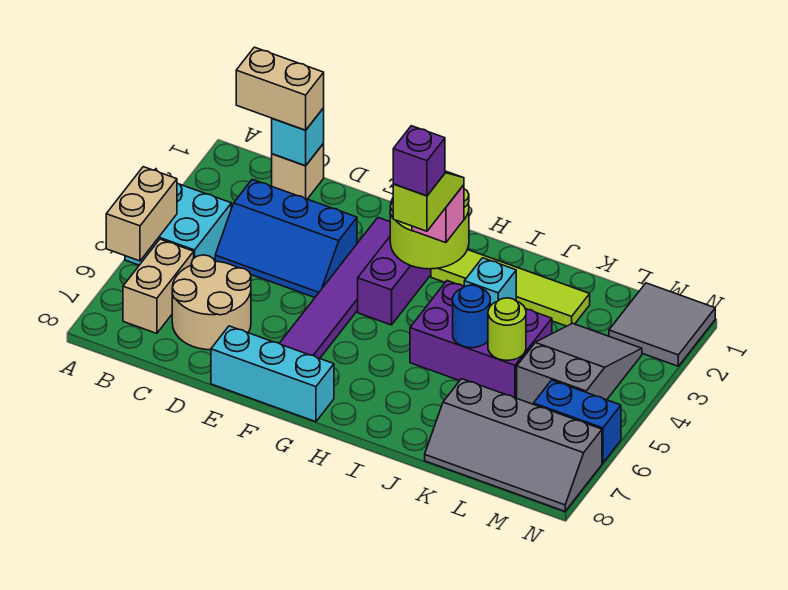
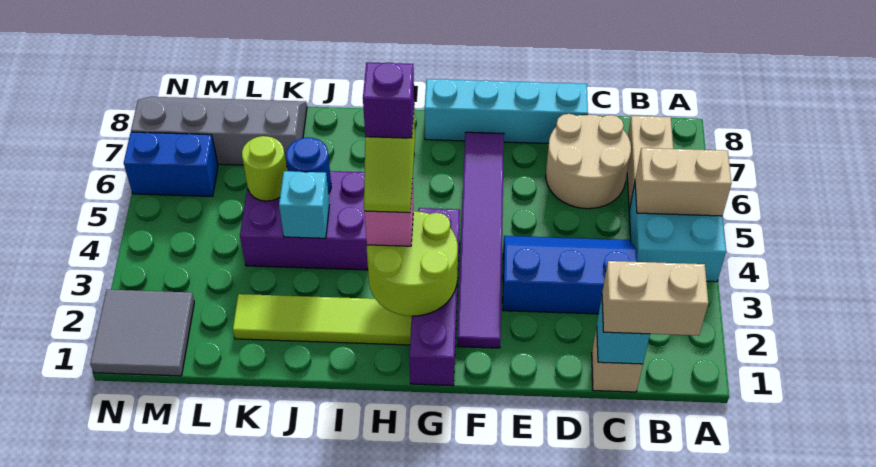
tan brick A5:A6 level 2 -> tan brick A5:B5 level 2
cyan brick E8:G8 level 1 -> cyan brick D8:G8 level 1
grey slope L3:M5 level 1 top 5 -> none

